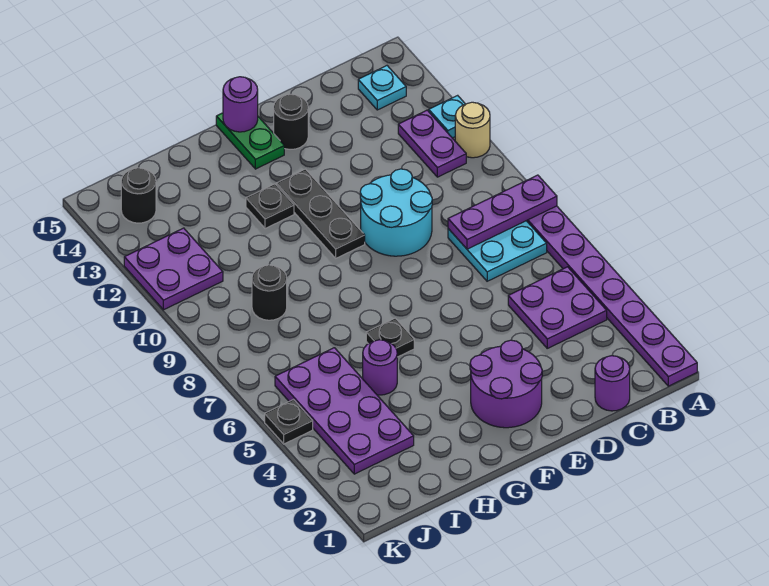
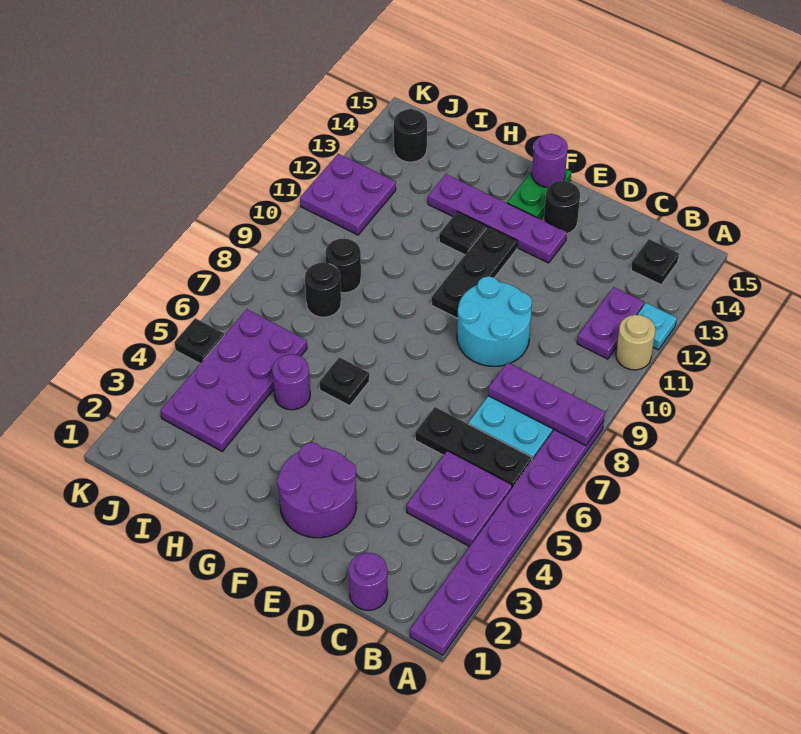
none -> black plate B6:D6 level 1
cyan plate B14 level 1 -> black plate B14 level 1
none -> purple plate E13:H13 level 1
none -> black round brick I8 level 1

